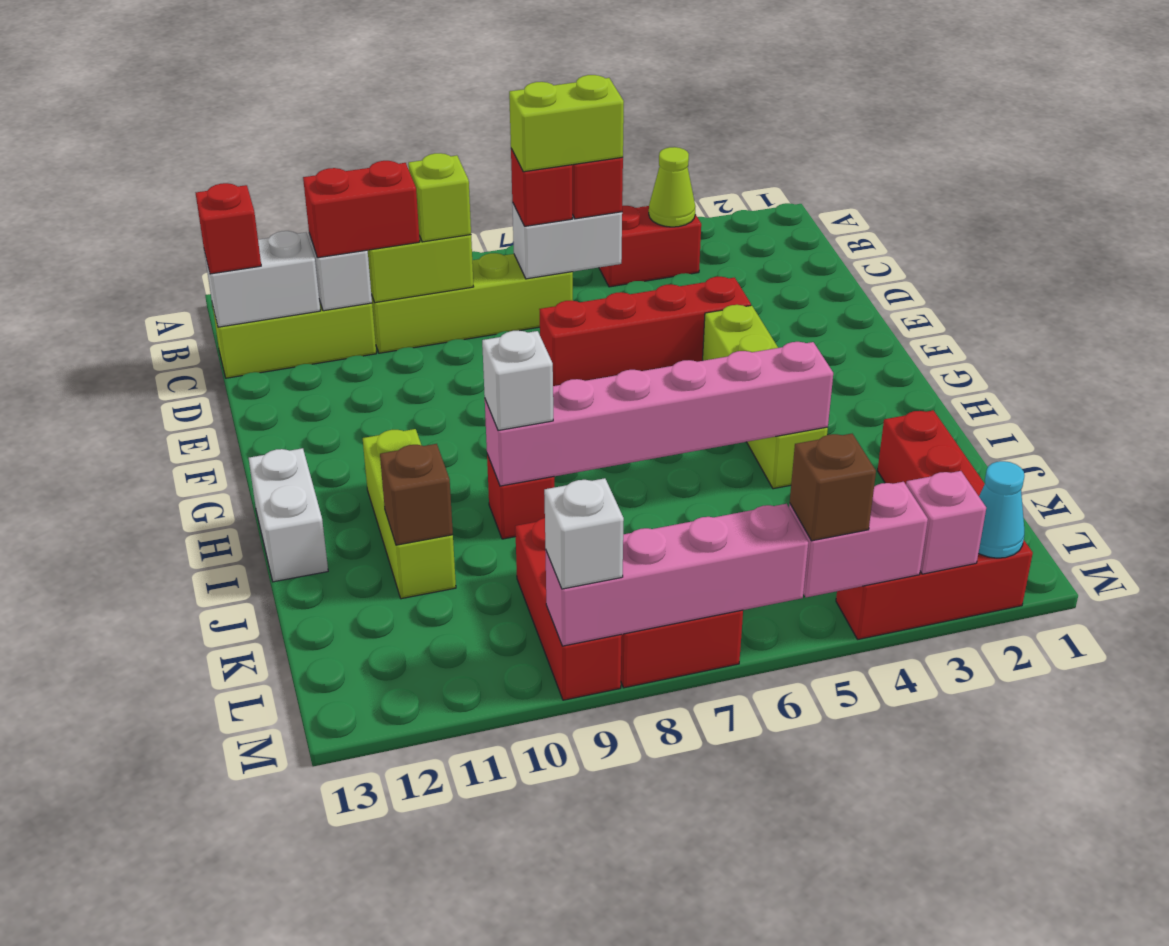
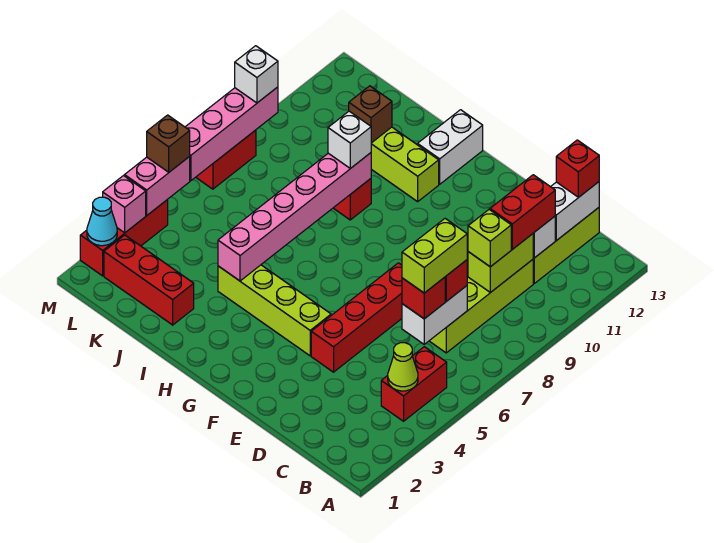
white brick H13:I13 level 1 -> white brick H12:H13 level 1
red brick K9:M9 level 1 -> none

